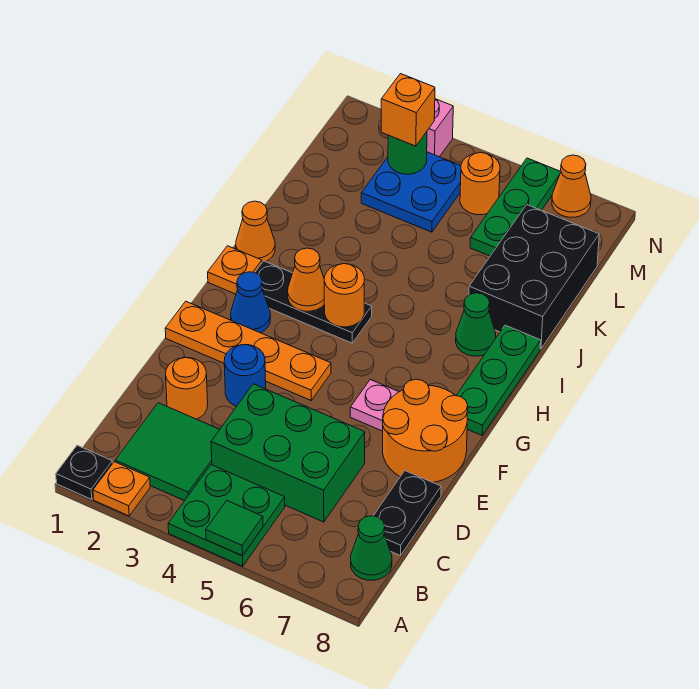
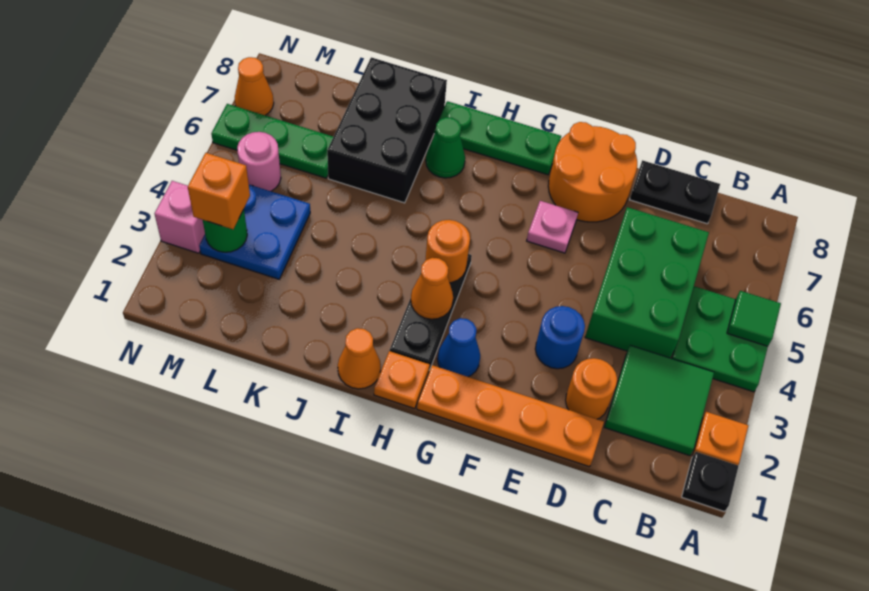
green cone B8 level 1 -> none
orange plate F1:F4 level 1 -> orange plate D1:G1 level 1
black brick J7:L8 level 1 -> black brick J6:K8 level 1
orange round brick M5 level 1 -> pink round brick M5 level 1

